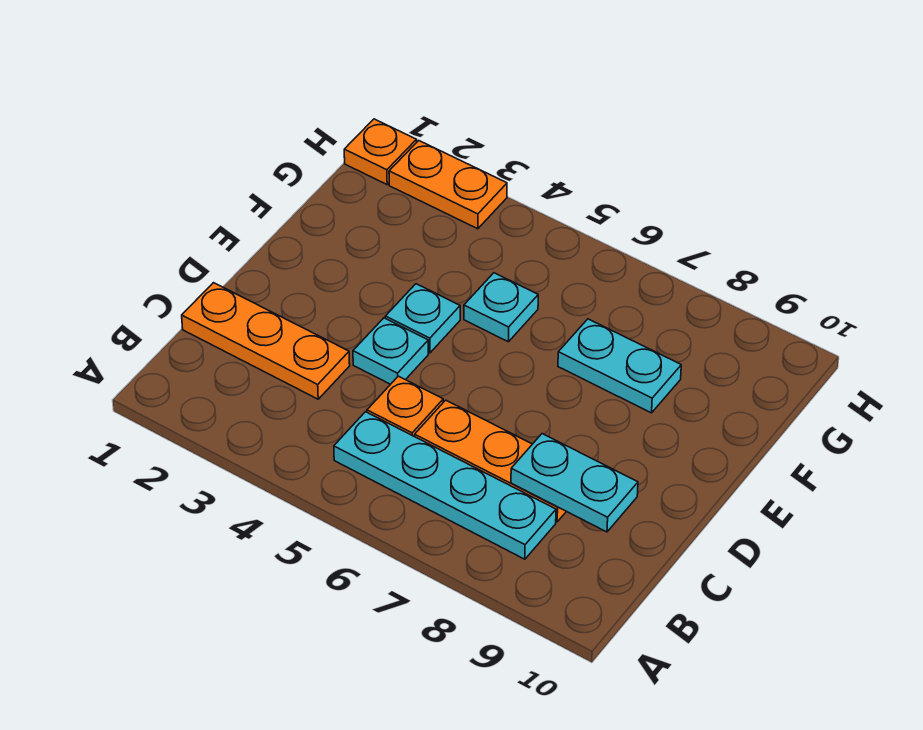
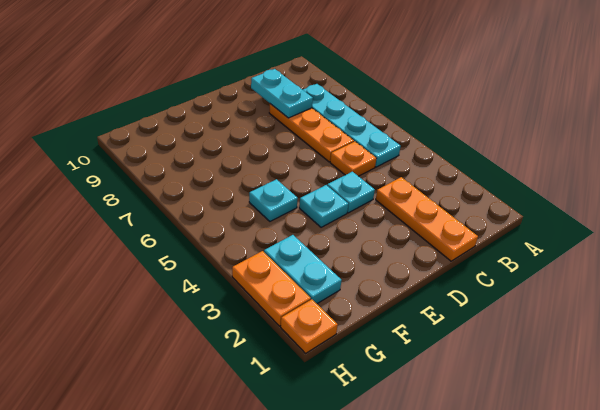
cyan plate F7:F8 level 1 -> cyan plate G2:G3 level 1

